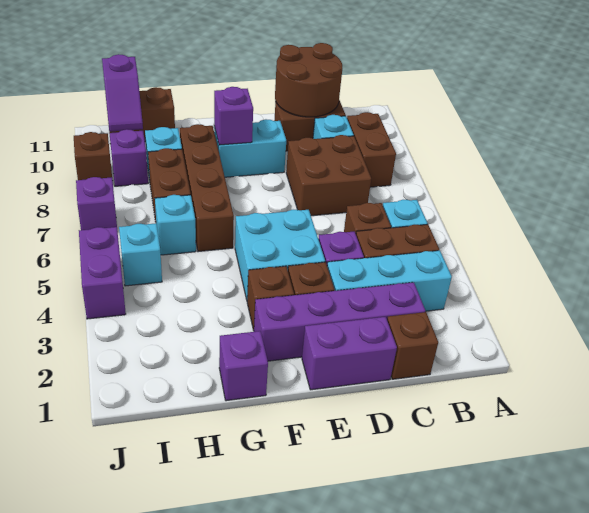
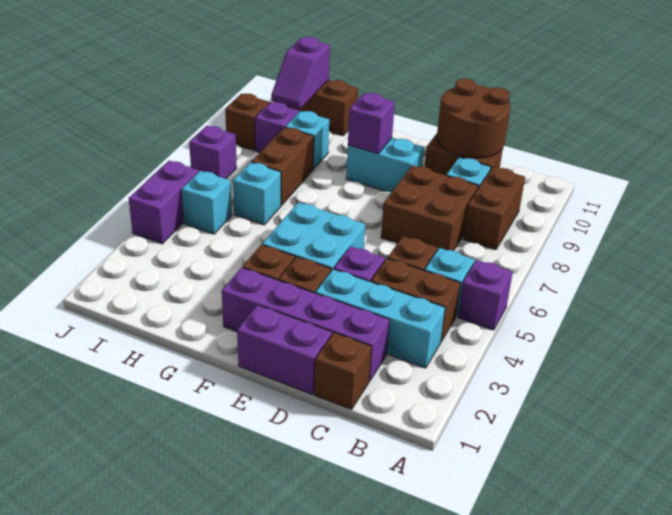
purple brick G1 level 1 -> purple brick A5 level 1
brown brick G6:G9 level 1 -> none

